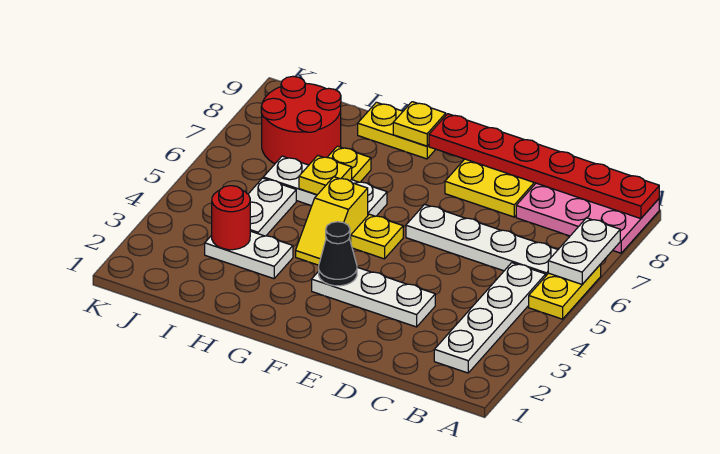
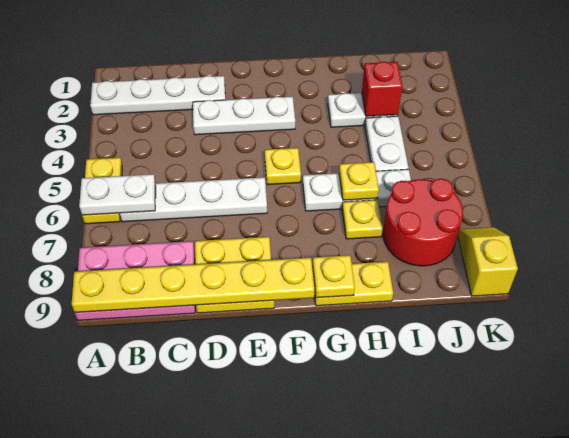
white plate A6:A7 level 2 -> white plate A6:B6 level 2
red plate A9:F9 level 2 -> yellow plate A9:F9 level 2
white plate B2:B5 level 1 -> white plate A2:D2 level 1
black cone F3 level 2 -> none
yellow slope G4:G5 level 1 top 5 -> yellow slope K8:K9 level 1 top 9
red round brick I3 level 2 -> red brick I3 level 2

